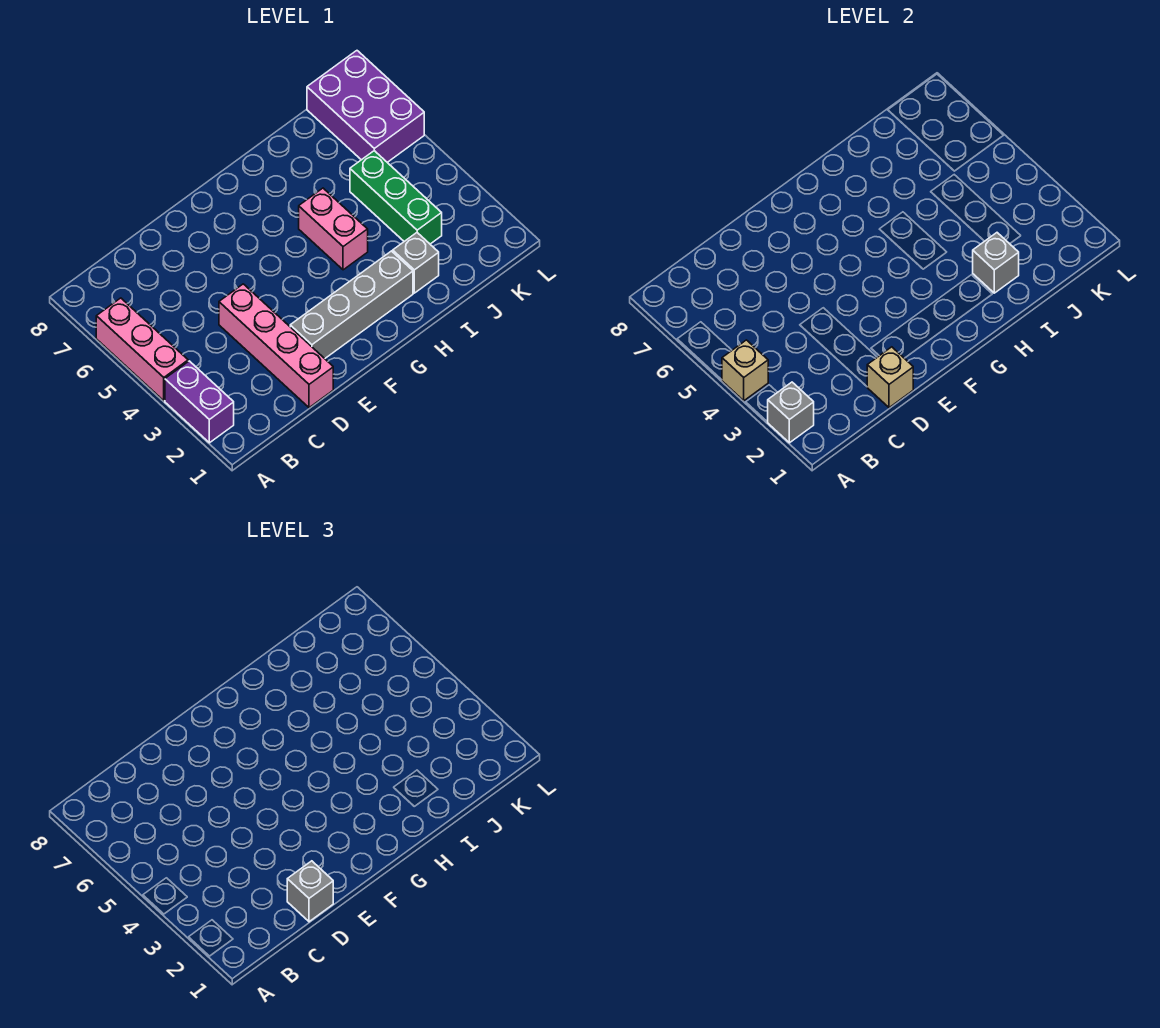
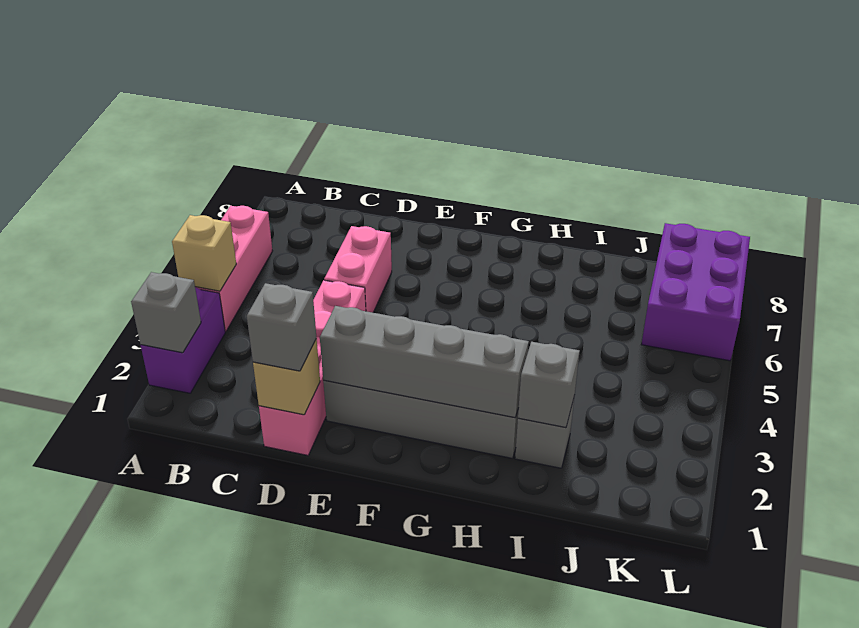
none -> grey brick E2:H2 level 2
pink brick H4:H5 level 1 -> pink brick D5:D6 level 1
green brick J3:J5 level 1 -> none

